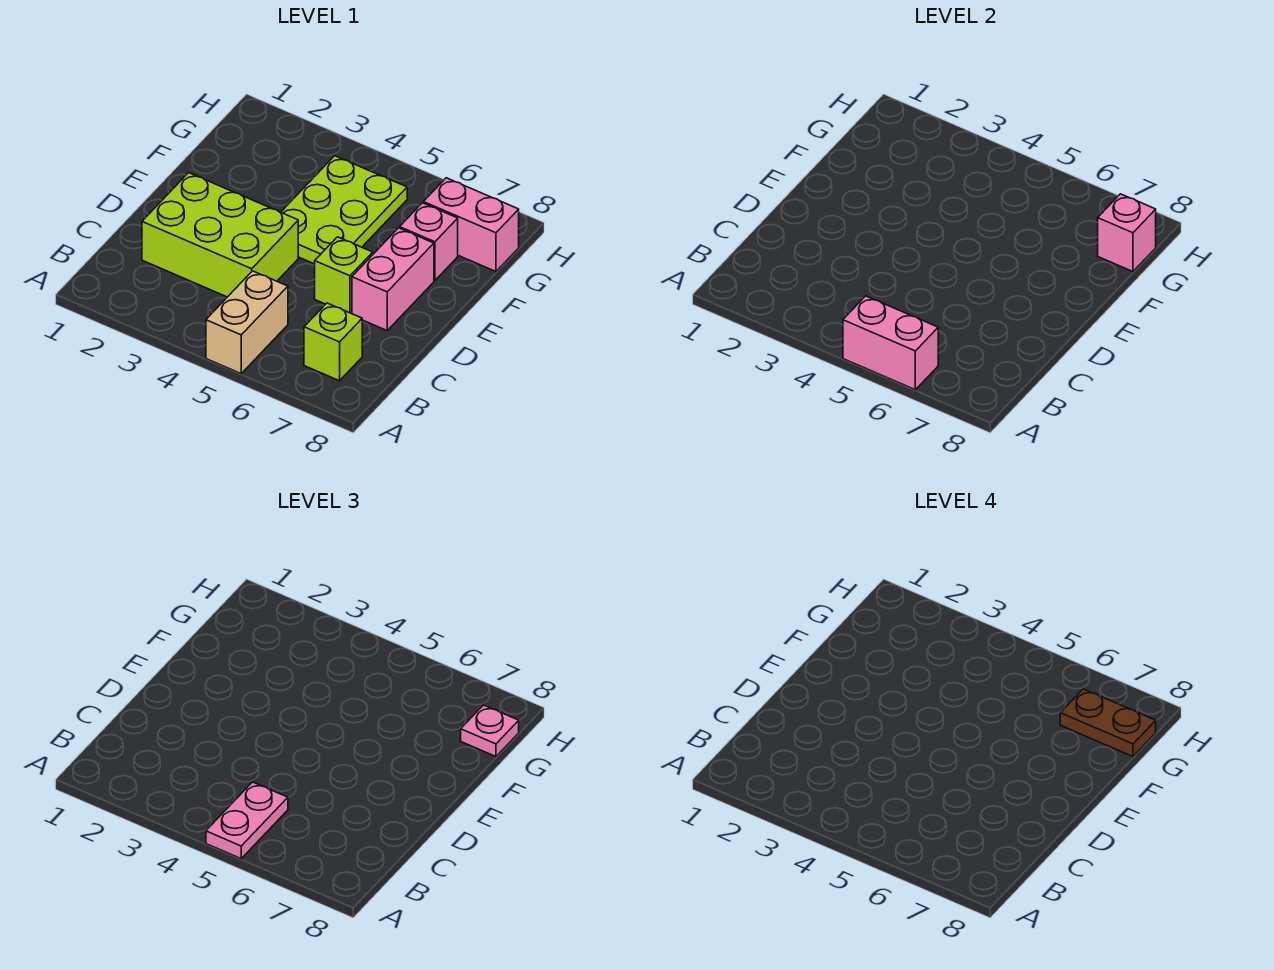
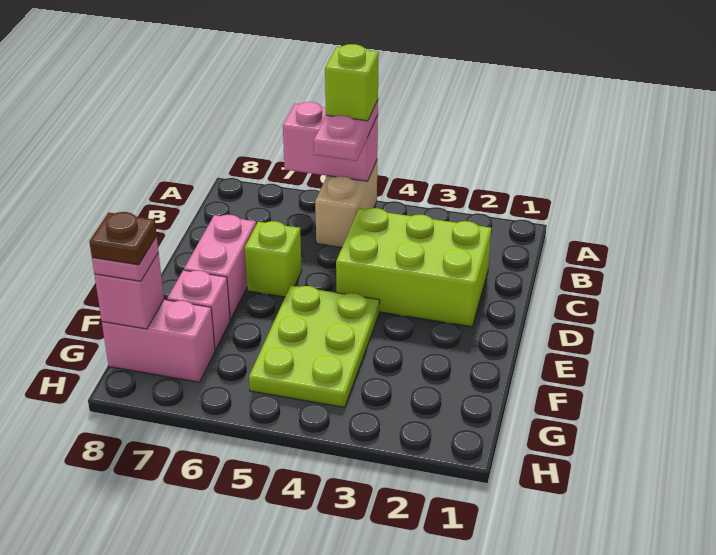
lime brick B7 level 1 -> lime brick A5 level 4
brown plate G7:G8 level 4 -> brown plate G8 level 4

